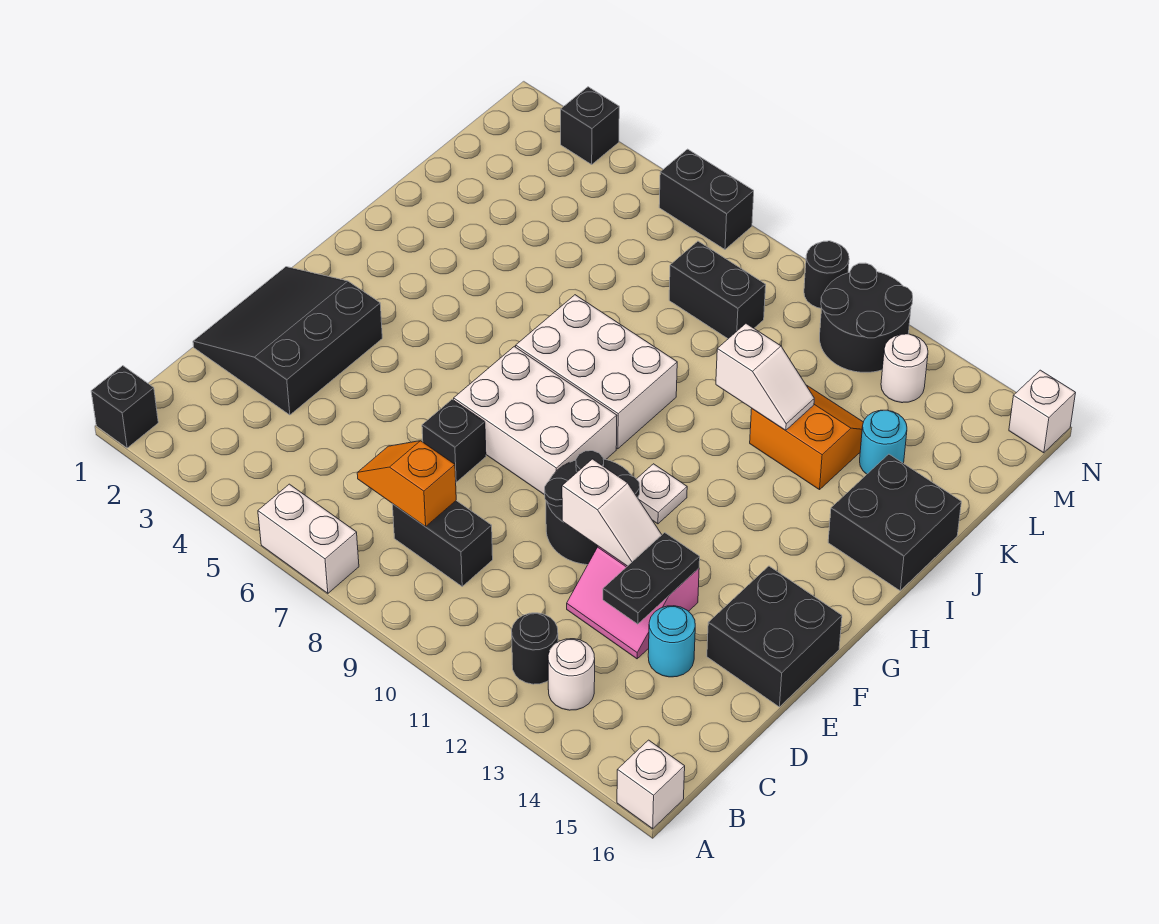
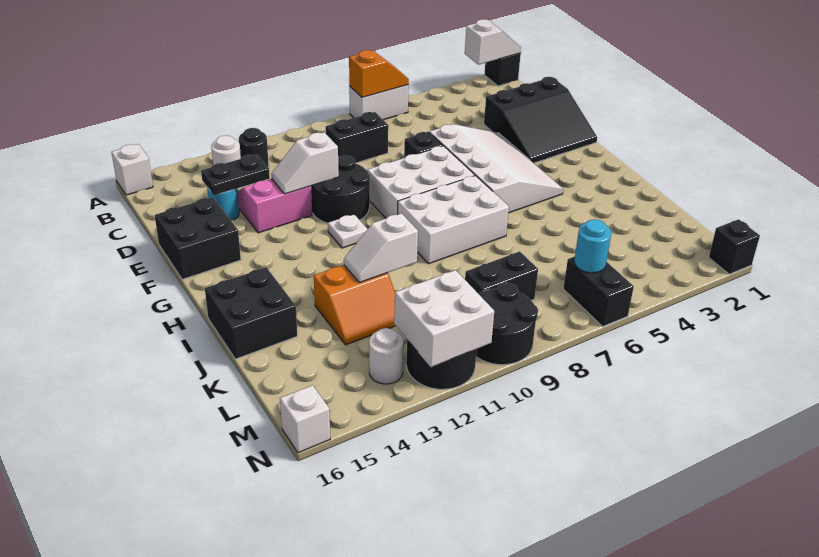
none -> white slope A1:A2 level 2 top 2
orange slope C7:C8 level 2 top 8 -> orange slope A6:A7 level 2 top 7
black slope D1:F3 level 1 top 3 -> black slope D1:F3 level 1 top D
black plate D13:E13 level 2 -> black plate D13:D14 level 2
none -> white slope E4:H6 level 1 top 6
cyan round brick K14 level 1 -> cyan round brick M6 level 2
none -> white brick M11:N12 level 2
black brick N3 level 1 -> black brick N1 level 1
black brick N6:N7 level 1 -> black brick M6:N6 level 1
black round brick N10 level 1 -> black round brick M9:N10 level 1

